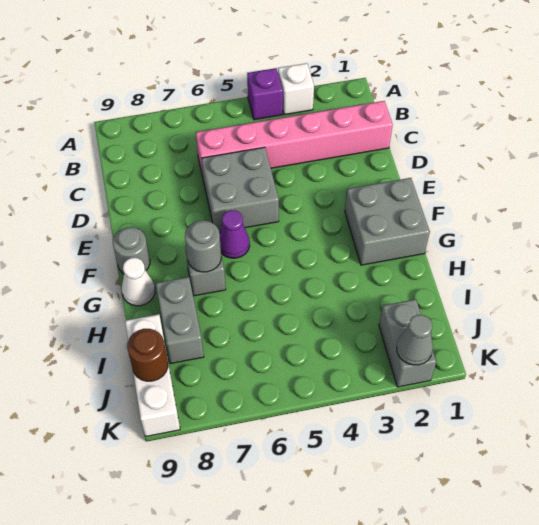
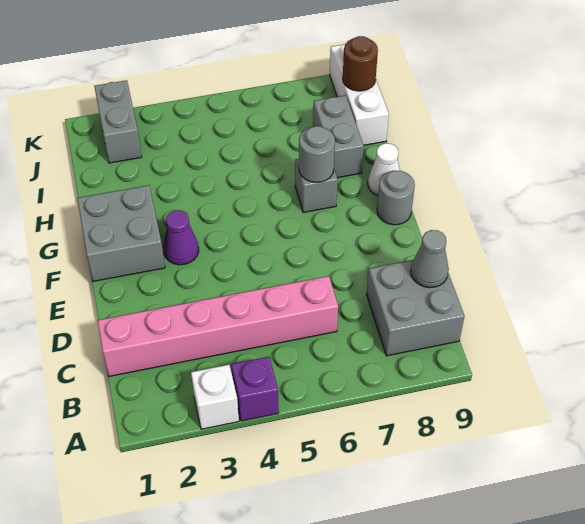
grey brick D5:E6 level 1 -> grey brick B8:C9 level 1
purple cone F6 level 1 -> purple cone F3 level 1
grey cone K2 level 2 -> grey cone C9 level 2

